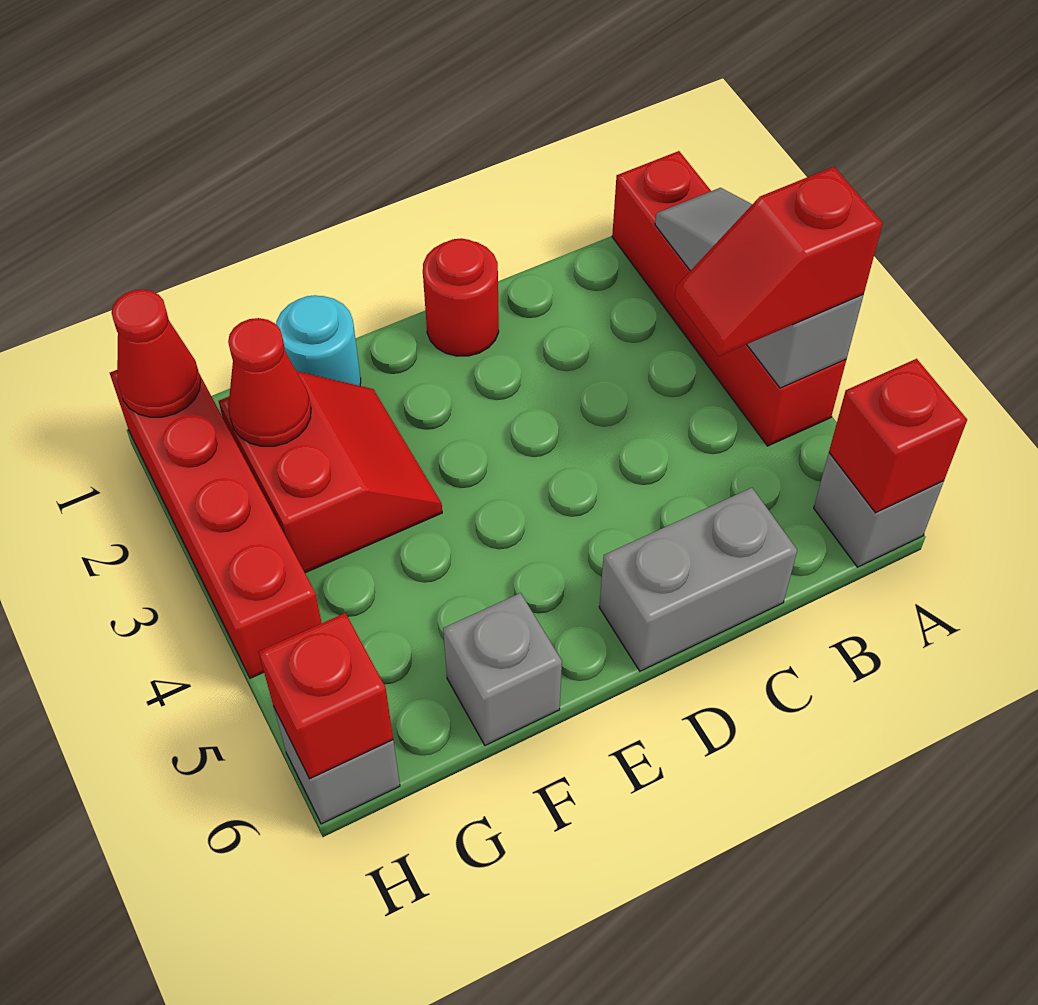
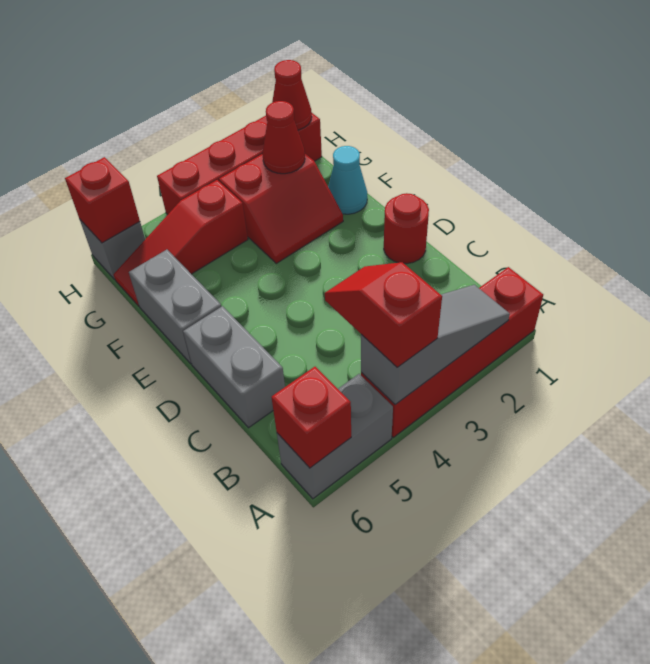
grey brick A6 level 1 -> grey brick A5:A6 level 1
cyan round brick F1 level 1 -> cyan cone F1 level 1
grey brick F6 level 1 -> grey brick E6:F6 level 1
none -> red slope G4:G6 level 1 top 4

